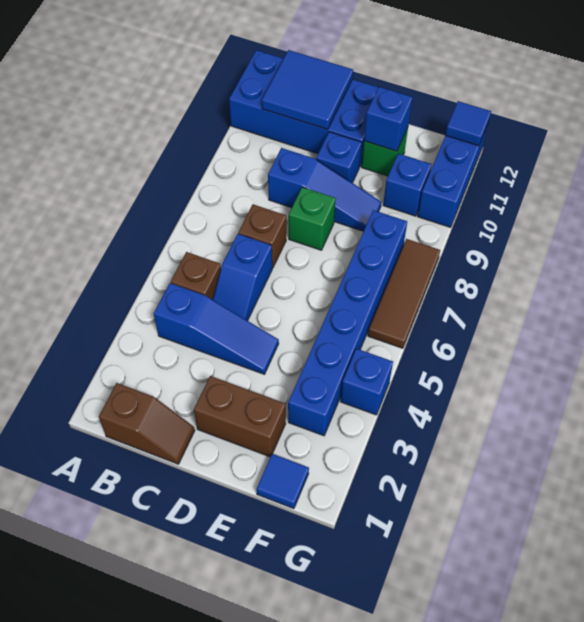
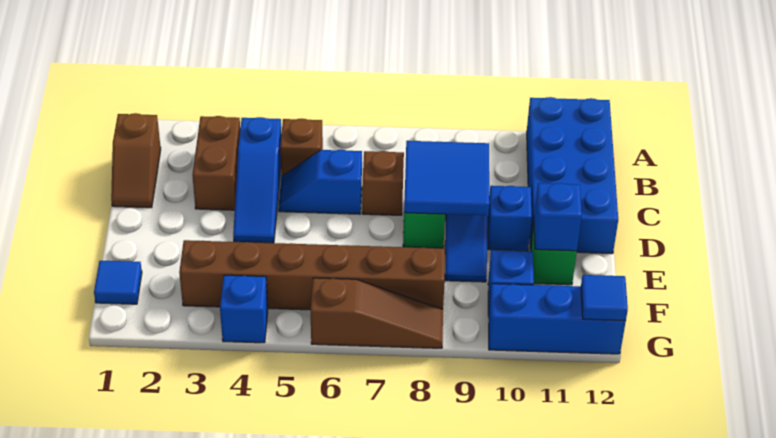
blue tile B11:C12 level 2 -> blue tile C8:D9 level 2
brown brick D2:E2 level 1 -> brown brick B3:C3 level 1
blue brick F3:F8 level 1 -> brown brick F3:F8 level 1
brown tile G6:G8 level 1 -> brown slope G6:G8 level 1 top 6

